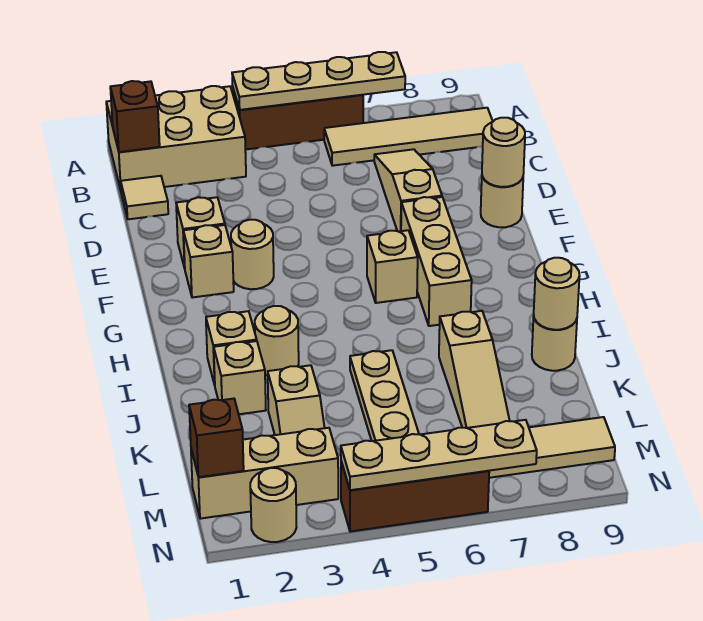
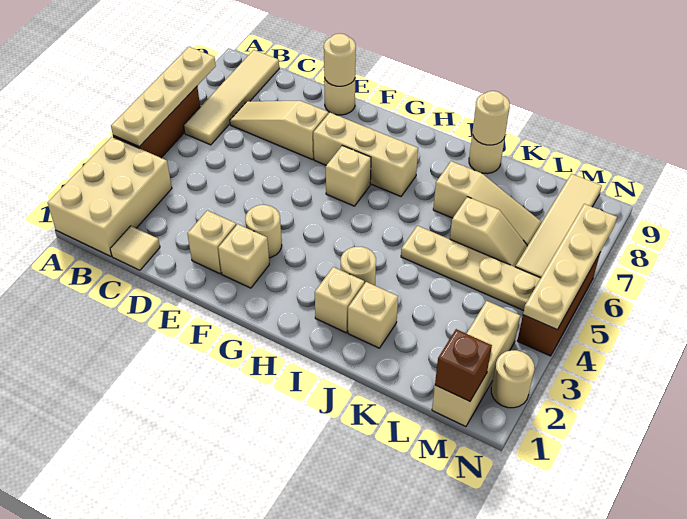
brown brick B1 level 2 -> none
tan slope K3:L3 level 1 top K -> tan slope K6:L6 level 1 top K

